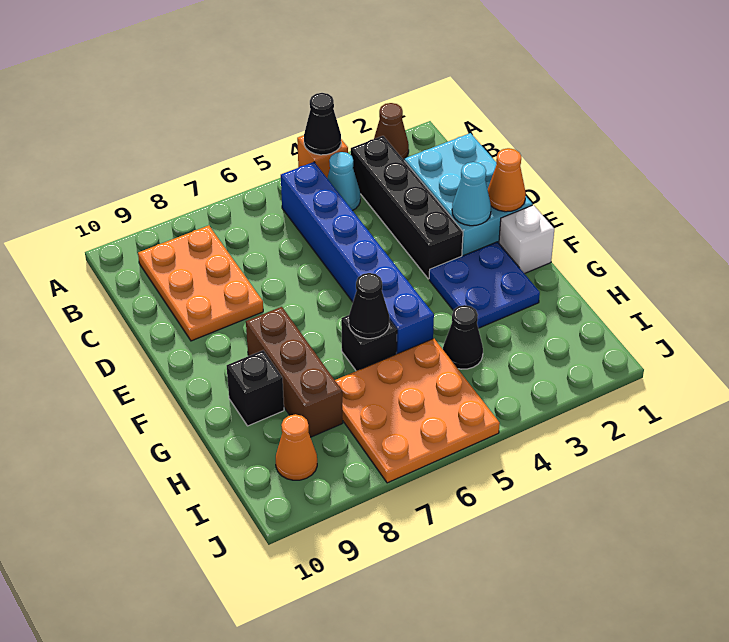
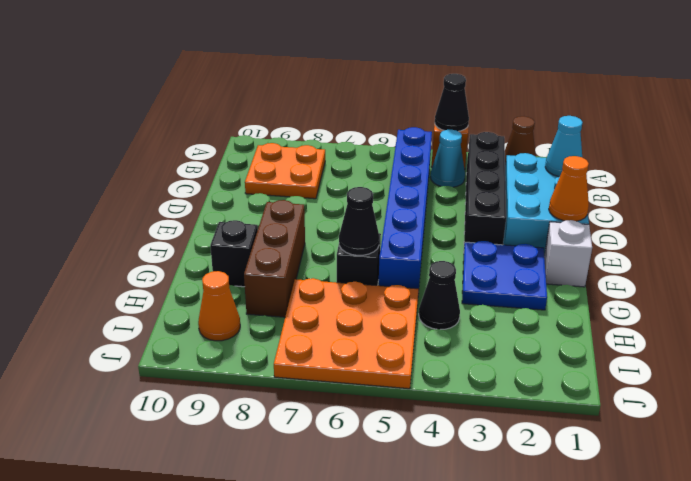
orange plate B8:D9 level 1 -> orange plate B8:C9 level 1
cyan cone E2 level 2 -> cyan cone C1 level 2

